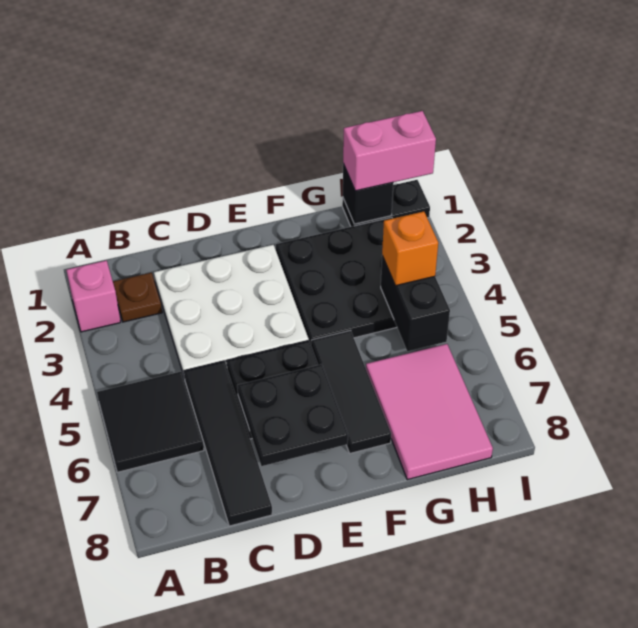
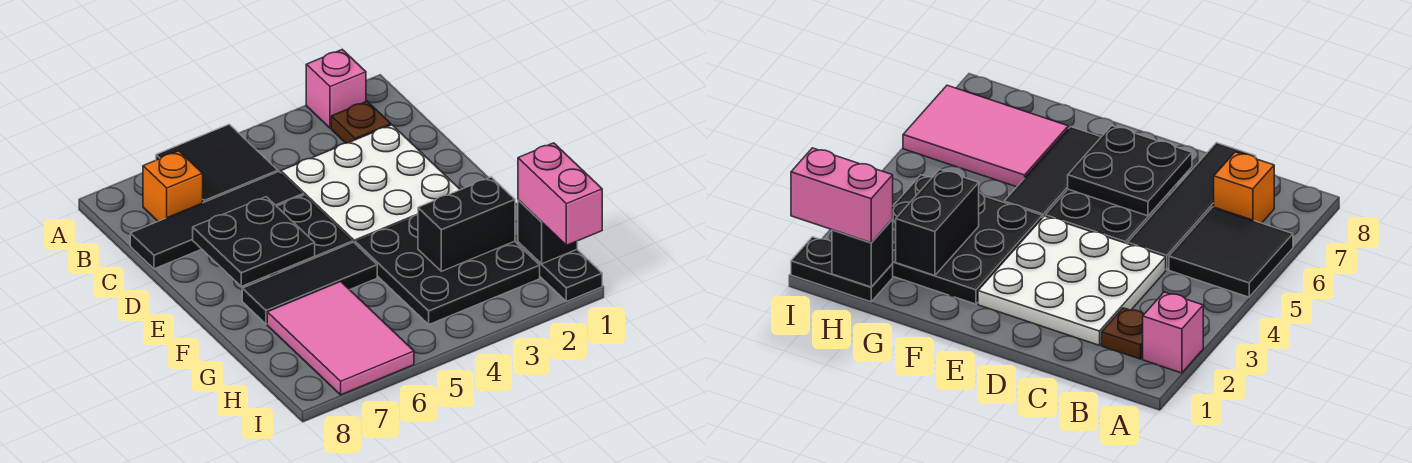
pink tile G6:H8 level 1 -> pink tile G6:I7 level 1
black brick H4:H5 level 2 -> black brick G2:G3 level 2
orange brick H4 level 3 -> orange brick B7 level 1

